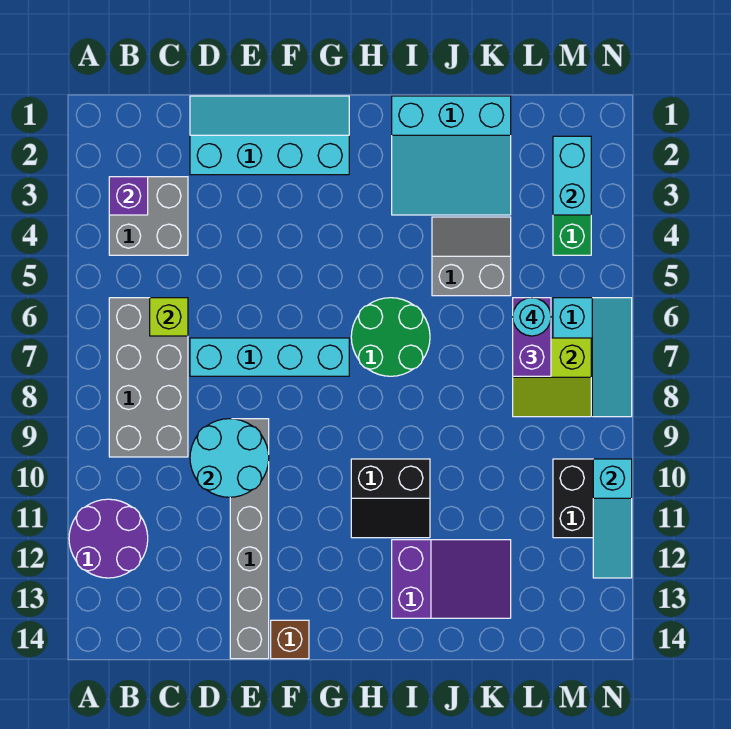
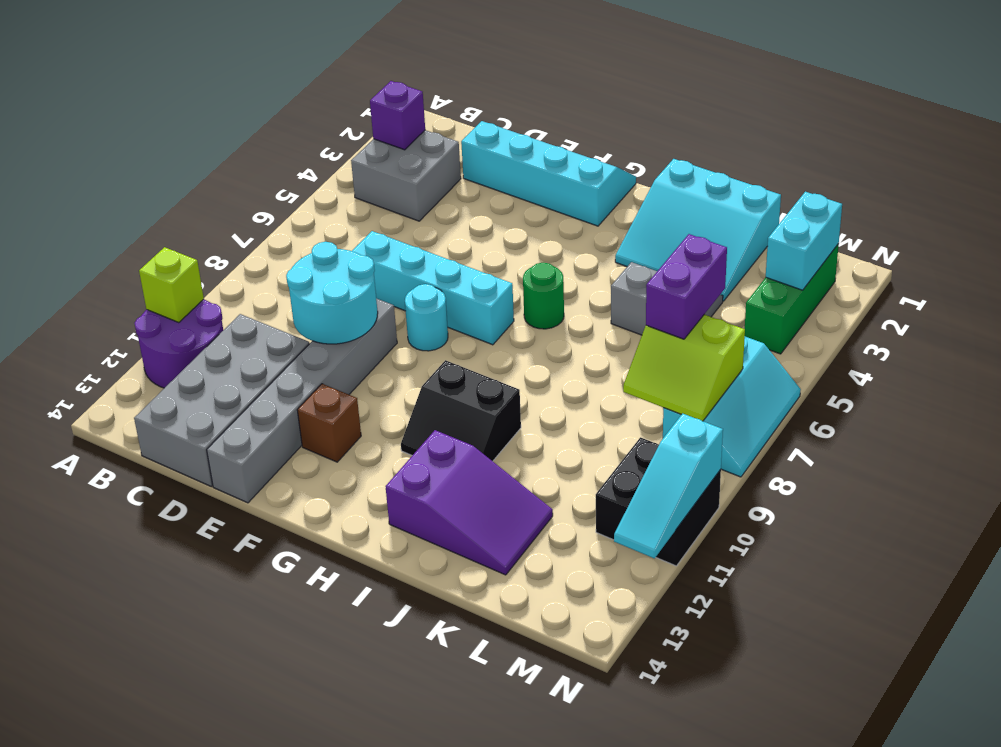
grey brick B6:C9 level 1 -> grey brick C11:D14 level 1
lime brick C6 level 2 -> lime brick A11 level 2
brown brick F14 level 1 -> brown brick F12 level 1
green round brick H6:I7 level 1 -> green round brick H6 level 1
cyan round brick L6 level 4 -> cyan round brick F8 level 1

